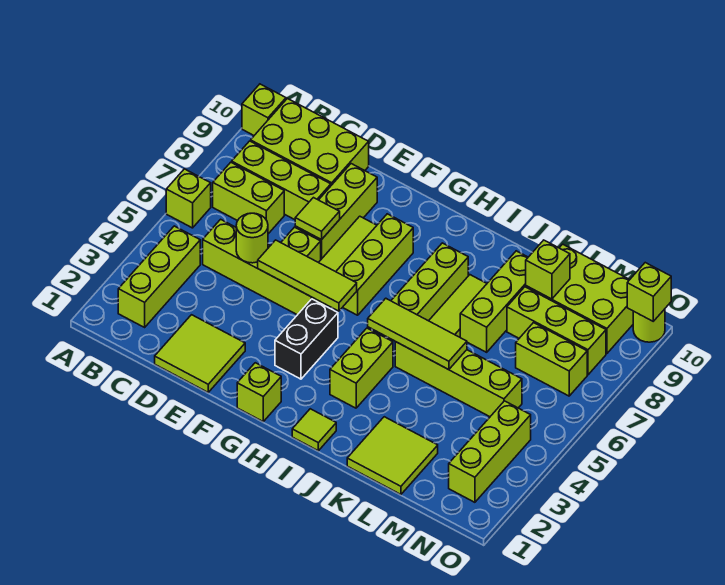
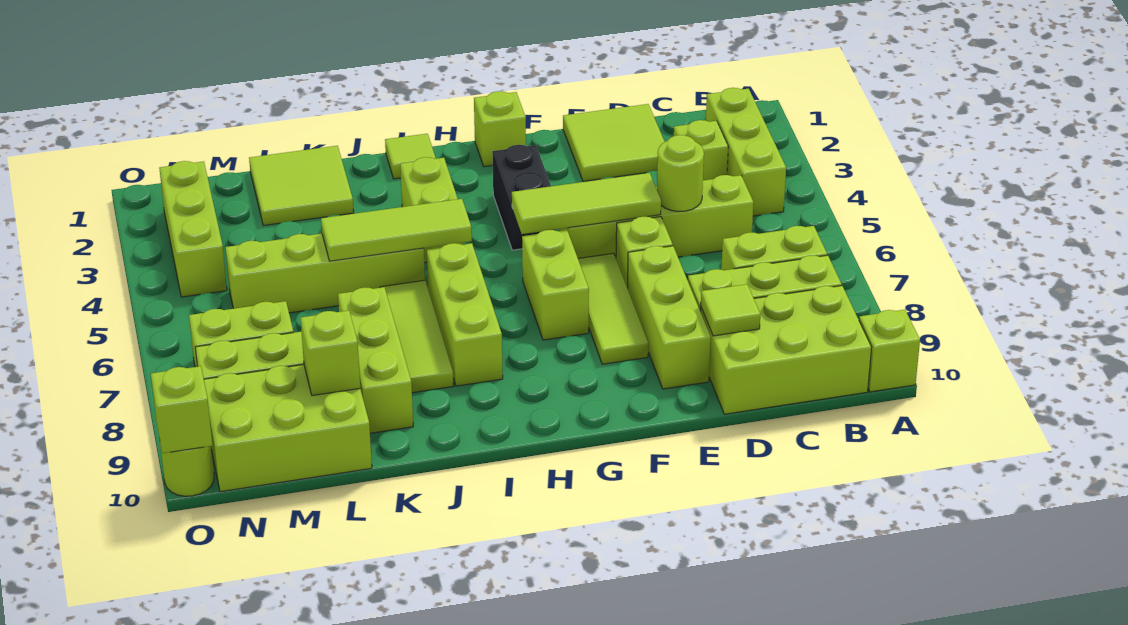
lime brick A6 level 1 -> lime brick C3 level 1
lime tile E7 level 2 -> lime tile D9 level 2
lime brick G6:G8 level 1 -> lime brick G6:G7 level 1

